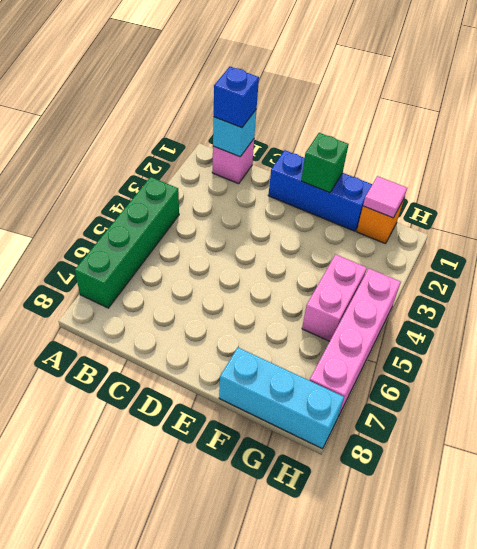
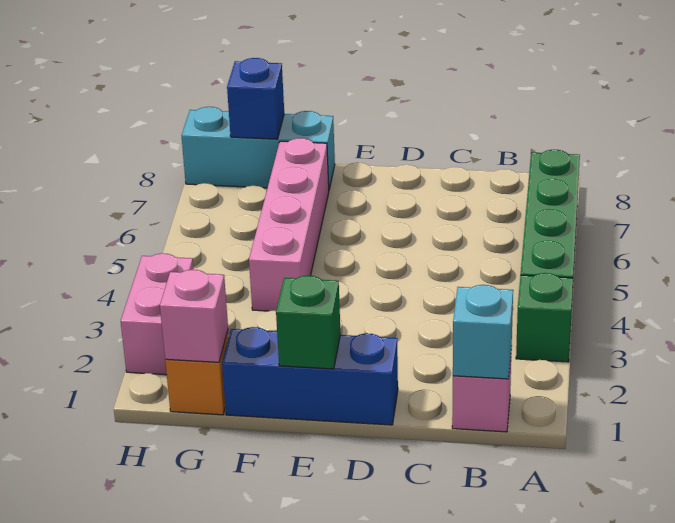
none -> green brick A3 level 1
blue brick B1 level 3 -> blue brick G8 level 2
pink tile G1 level 2 -> pink brick G1 level 2
pink brick G4:G5 level 1 -> pink brick H2:H3 level 1
pink brick H4:H7 level 1 -> pink brick F4:F7 level 1

